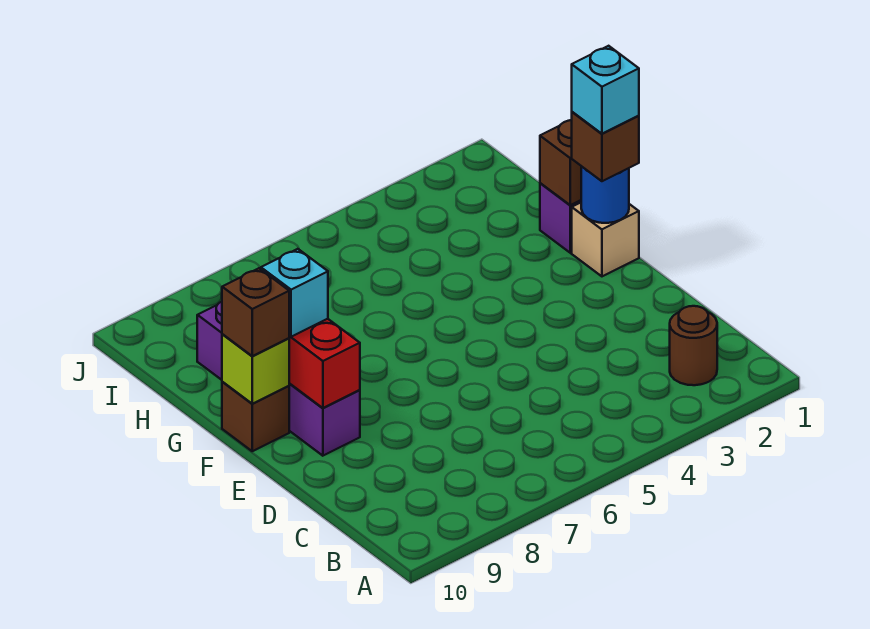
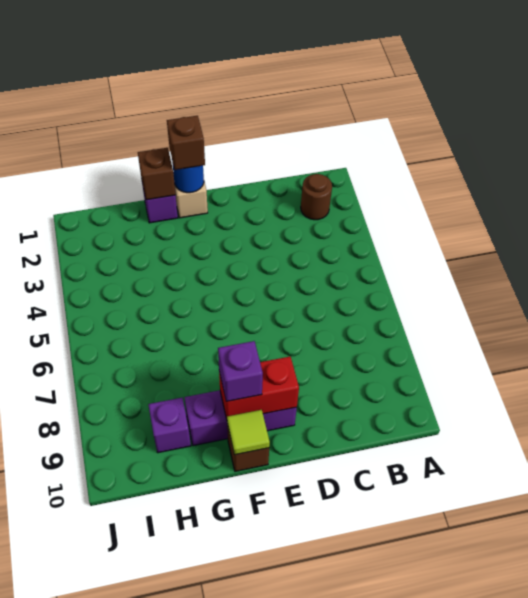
cyan brick F1 level 4 -> none
cyan brick F9 level 3 -> purple brick F9 level 3
lime brick F10 level 2 -> lime tile F10 level 2
brown brick F10 level 3 -> none

